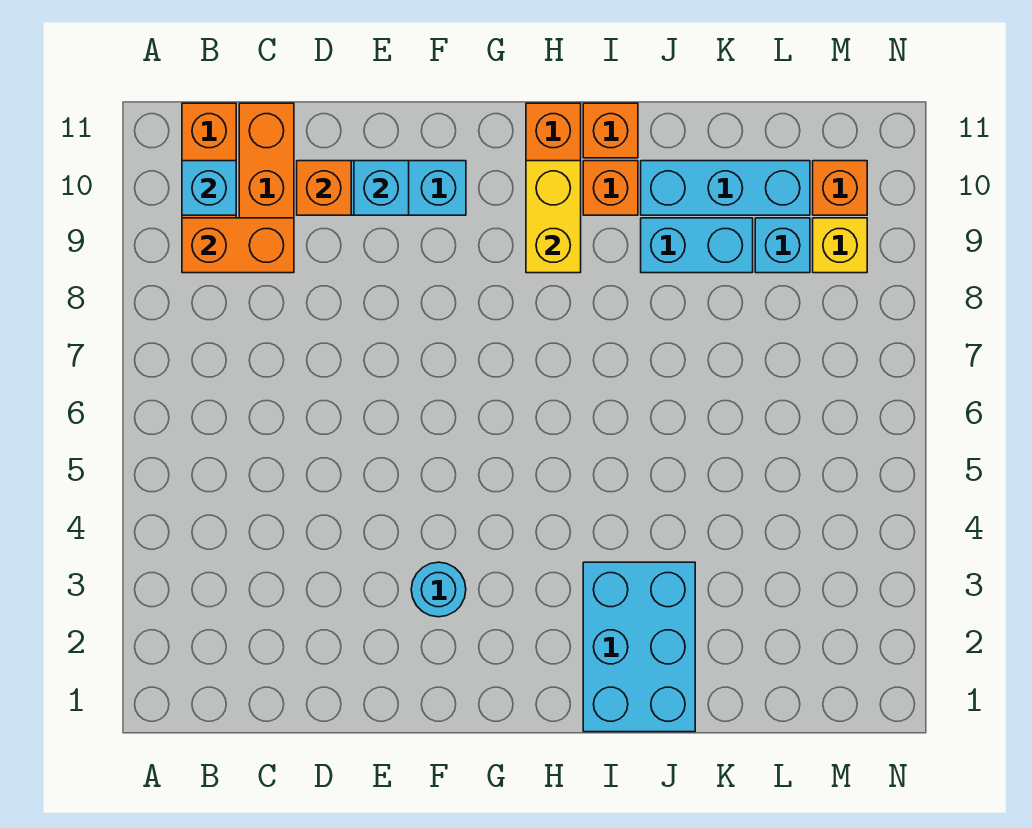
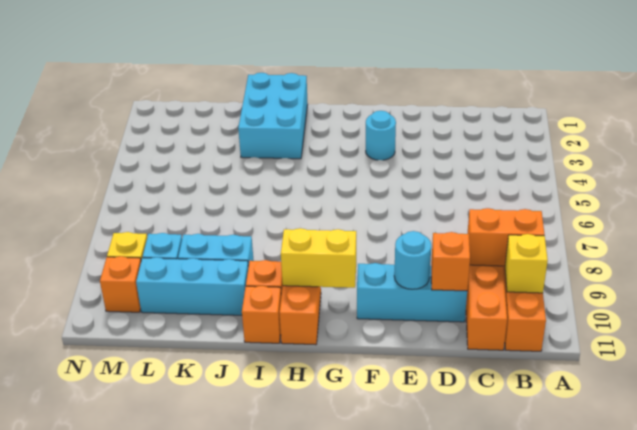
cyan brick B10 level 2 -> yellow brick B10 level 2
cyan brick E10 level 2 -> cyan round brick E10 level 2
yellow brick H9:H10 level 2 -> yellow brick G10:H10 level 2

